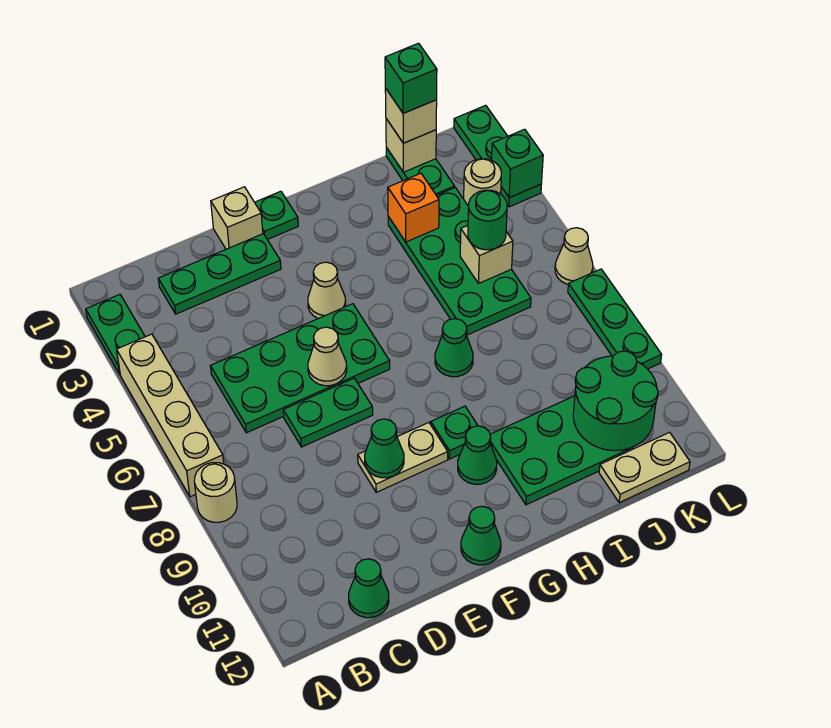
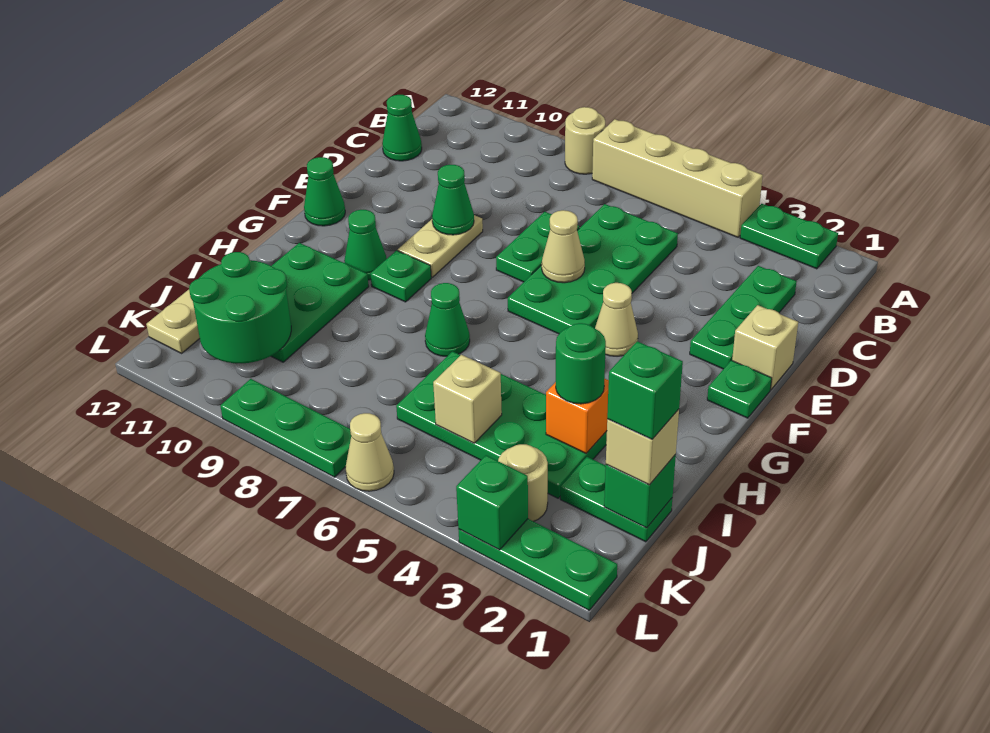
tan brick J1 level 2 -> green brick J1 level 2
green round brick J5 level 3 -> green round brick I3 level 3

